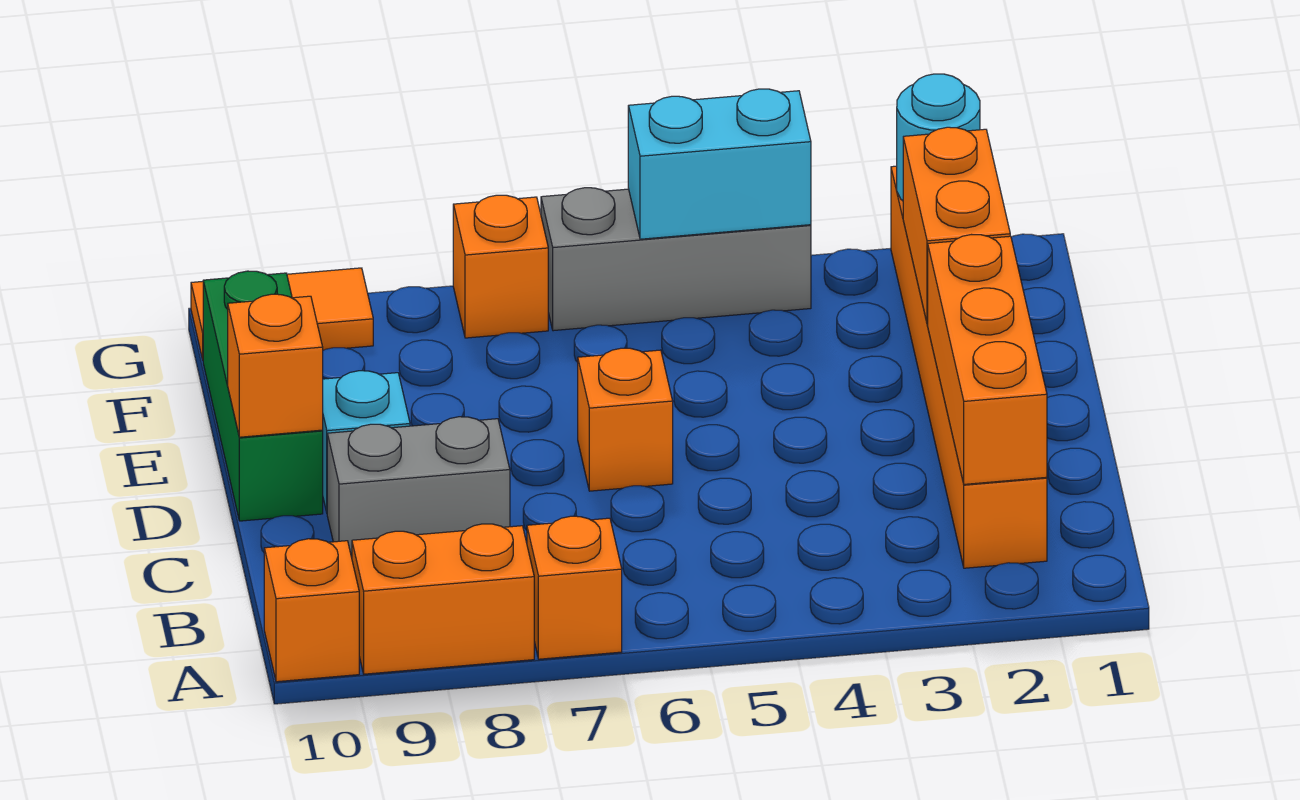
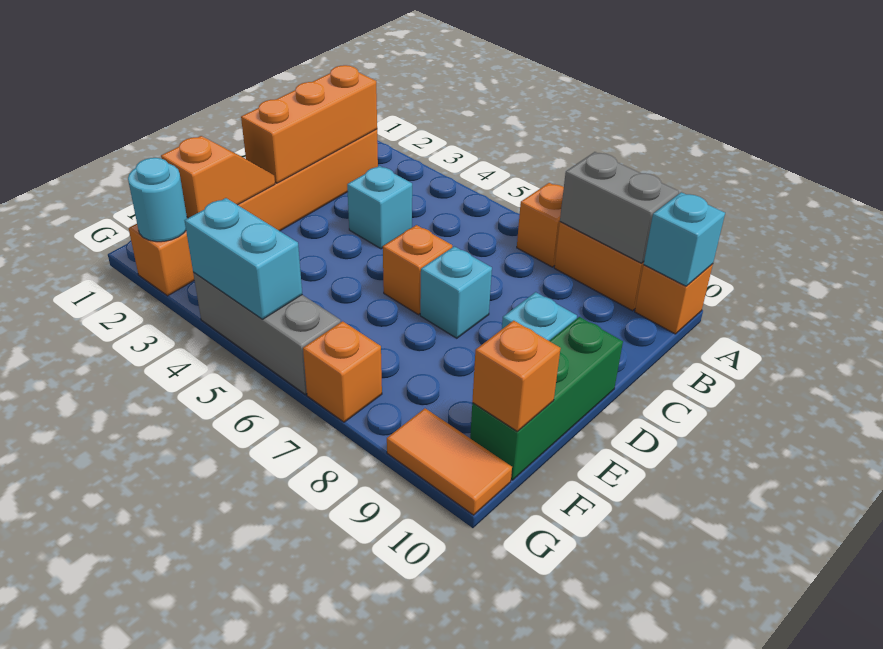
none -> cyan brick A10 level 2
none -> cyan brick C4 level 1
grey brick C8:C9 level 1 -> grey brick A8:A9 level 2
none -> cyan brick D7 level 1
orange brick D10 level 2 -> orange brick F10 level 2
orange brick E2:F2 level 2 -> orange slope E2:F2 level 2 top F

